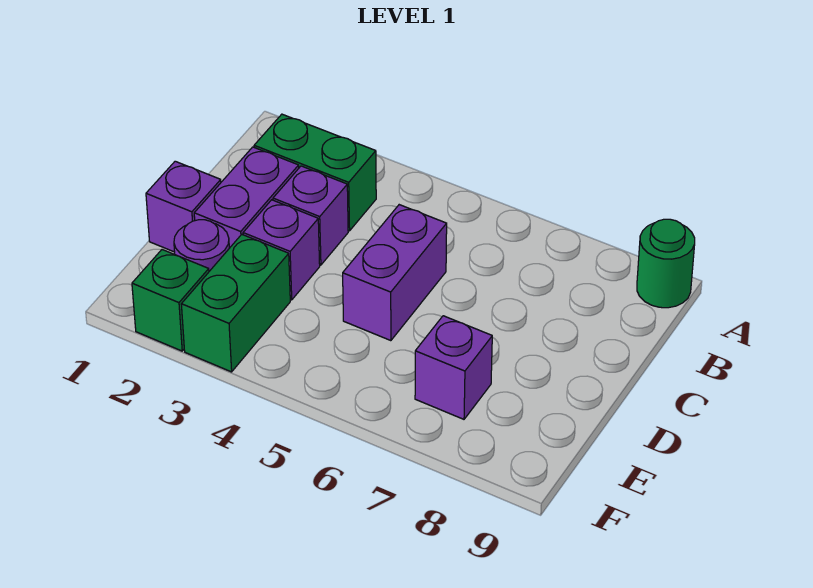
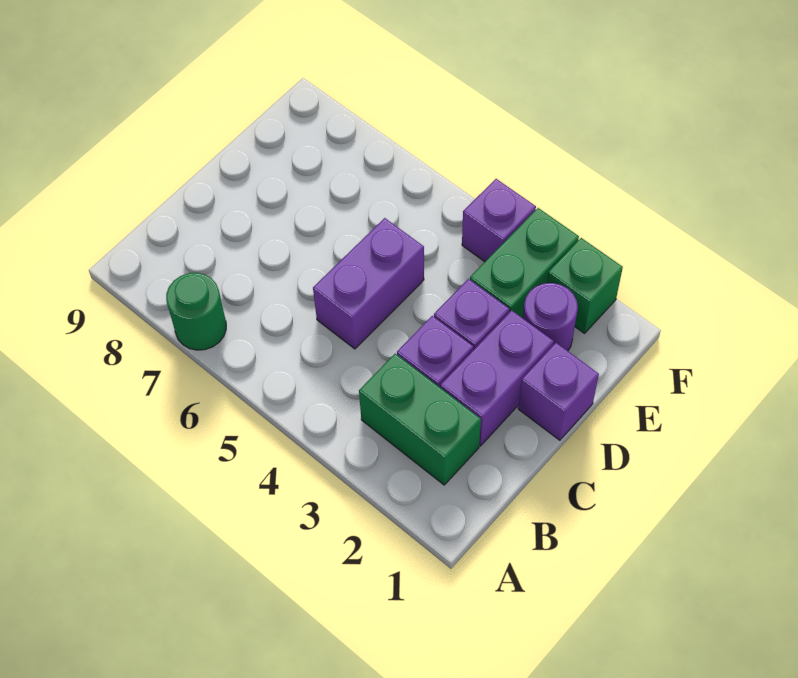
green round brick A9 level 1 -> green round brick A7 level 1
purple brick E7 level 1 -> purple brick F4 level 1

